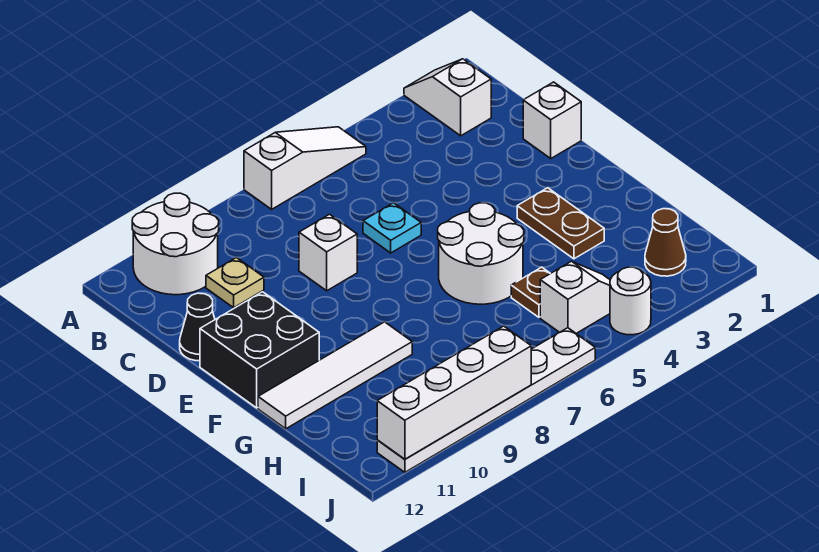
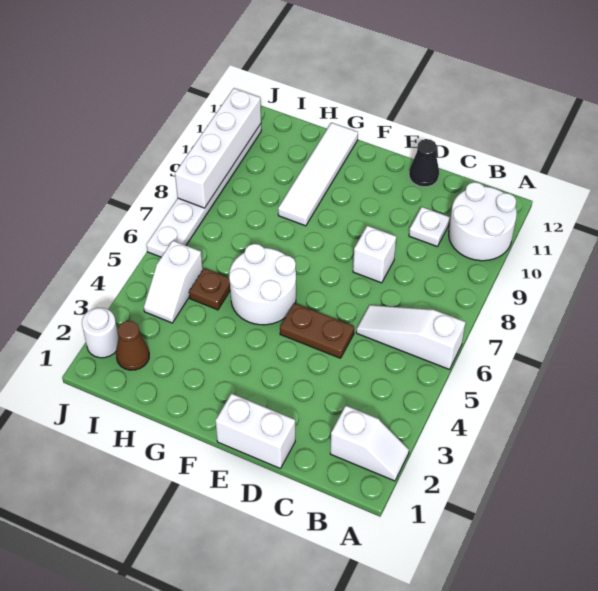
white slope A5:A7 level 1 top 7 -> white slope A6:C6 level 1 top A
tan plate C10 level 1 -> white plate C10 level 1
white brick D1 level 1 -> white brick D1:E1 level 1
cyan plate D6 level 1 -> none
black brick E11:F12 level 1 -> none
brown plate F3:G3 level 1 -> brown plate D5:E5 level 1
white round brick J4 level 1 -> white round brick J2 level 1

